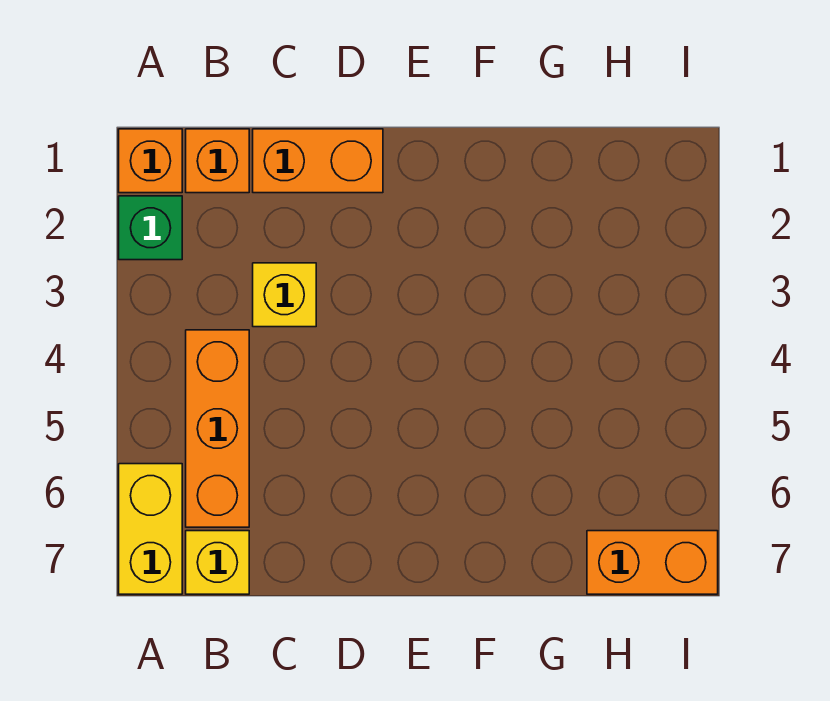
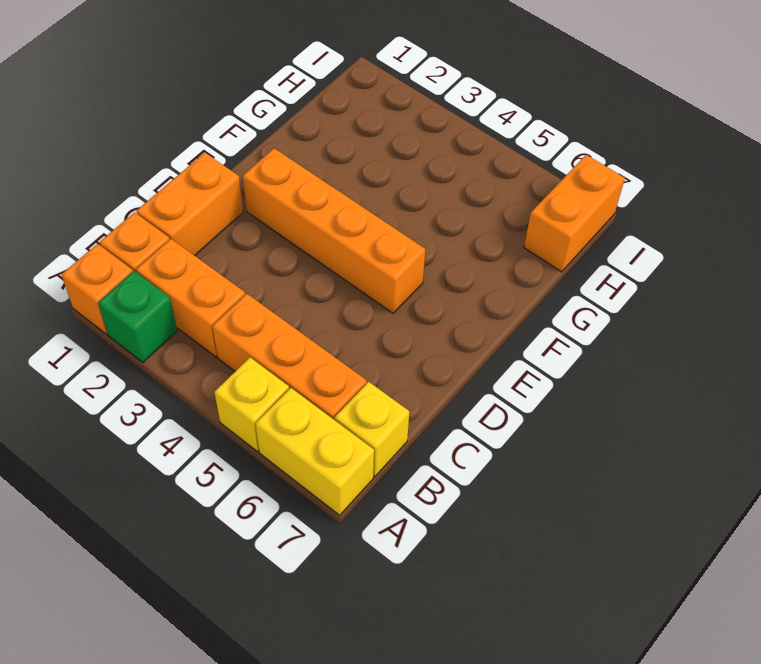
none -> orange brick B2:B3 level 1
yellow brick C3 level 1 -> yellow brick A5 level 1
none -> orange brick E2:E5 level 1

